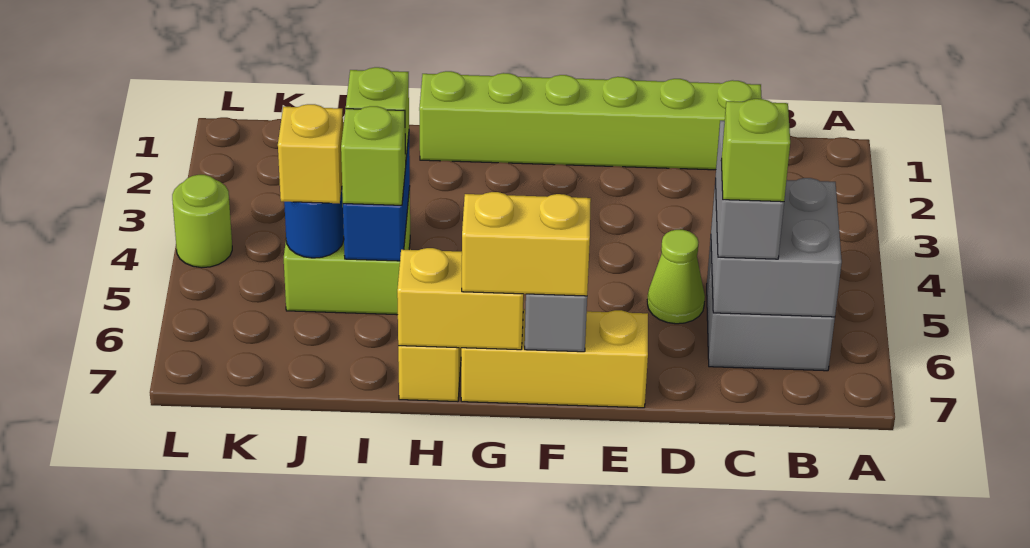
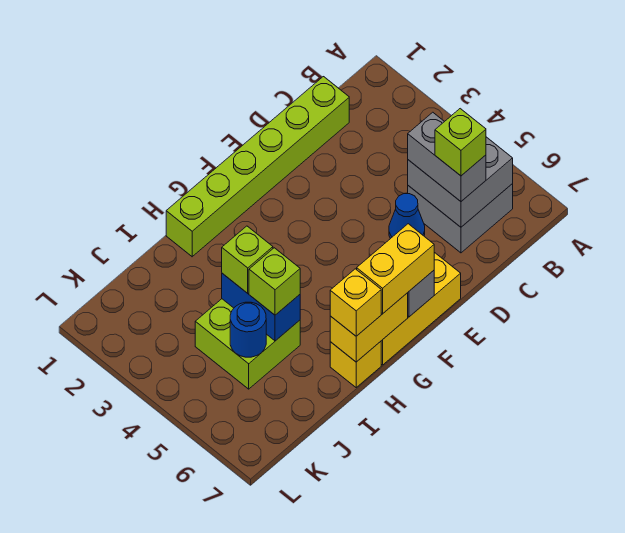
lime cone D5 level 1 -> blue cone D5 level 1
yellow brick J5 level 3 -> yellow brick H7 level 3
lime round brick L4 level 1 -> none

